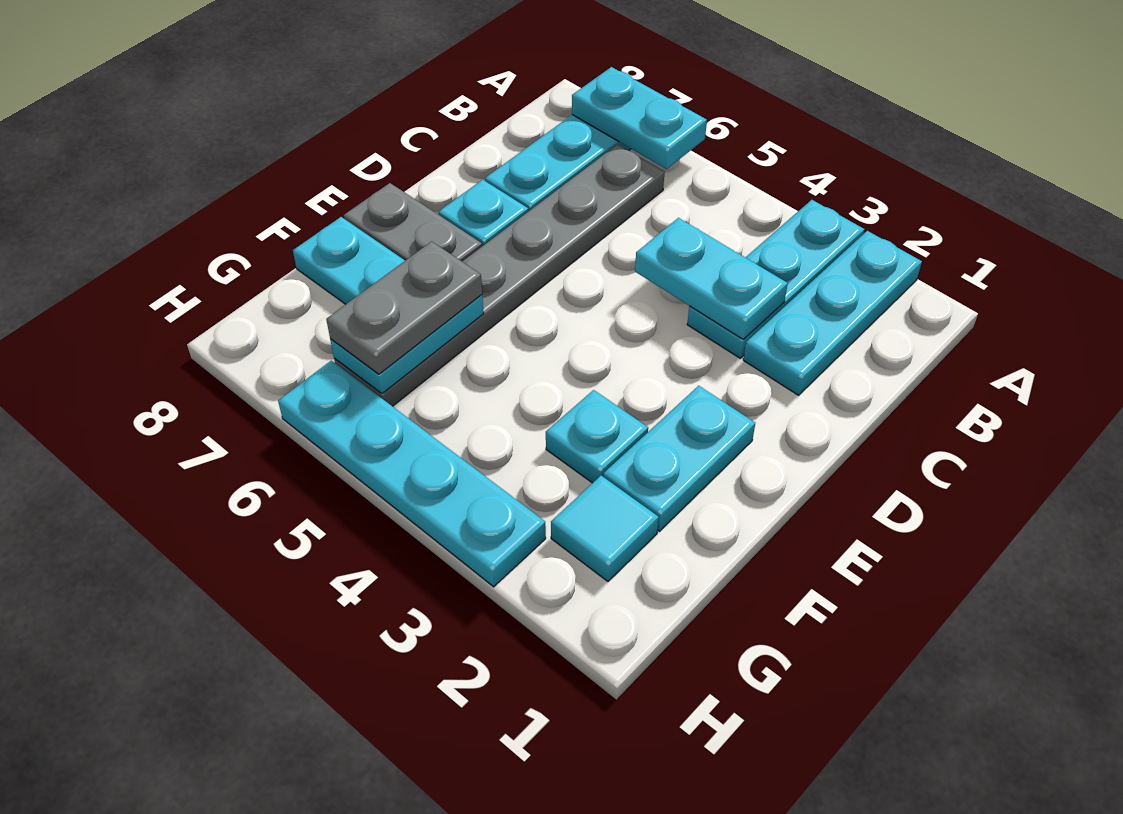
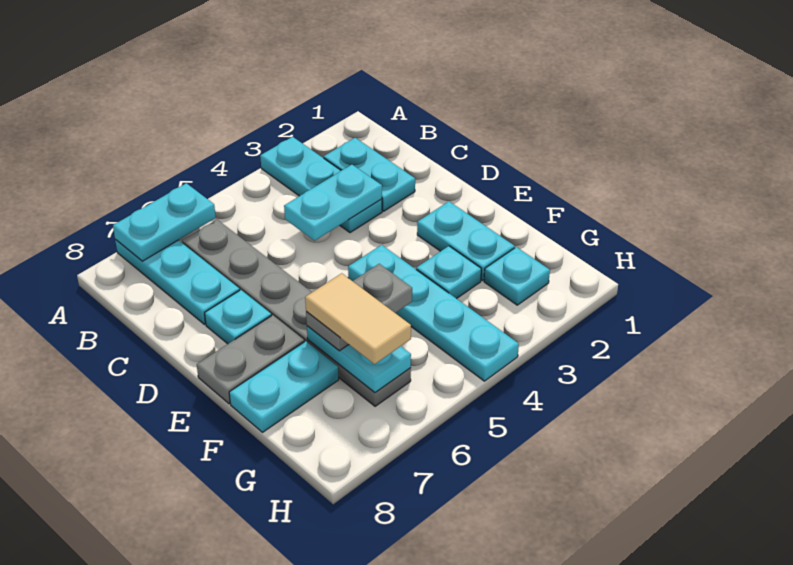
cyan plate A2:C2 level 1 -> cyan plate B2:C2 level 1
grey plate F6:G6 level 3 -> grey plate F5:F6 level 3
none -> tan tile F6:G6 level 4
cyan tile G2 level 1 -> cyan plate G2 level 1
cyan plate H3:H6 level 1 -> cyan plate E4:H4 level 1

